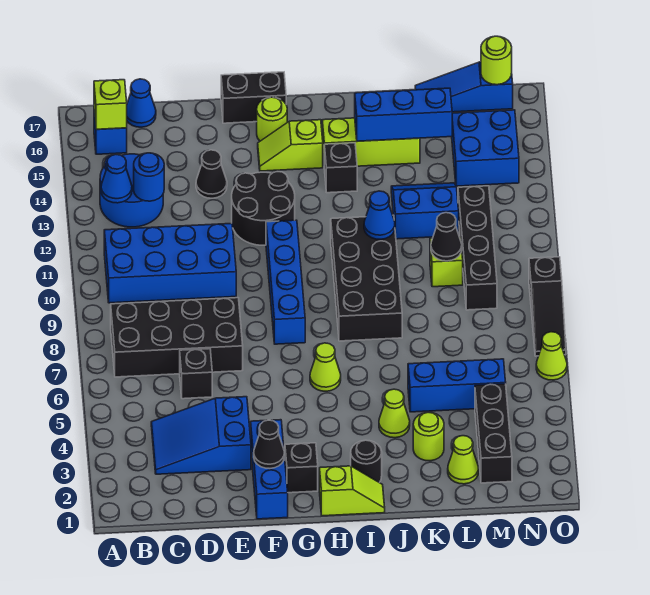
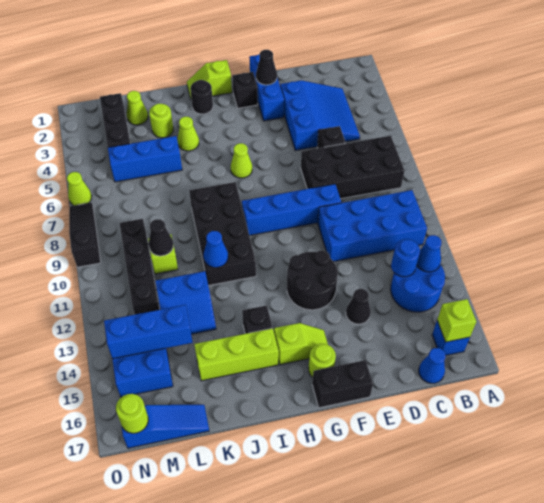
blue slope C3:E4 level 1 top E -> blue slope C3:E5 level 1 top E
blue brick G8:G11 level 1 -> blue brick E9:H9 level 1
blue brick J15:L15 level 2 -> blue brick L14:N14 level 2

